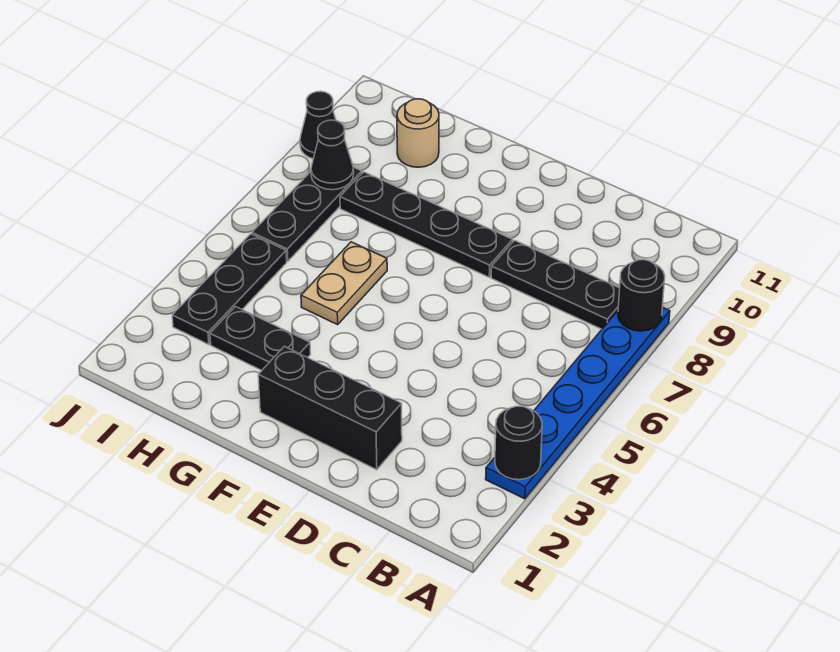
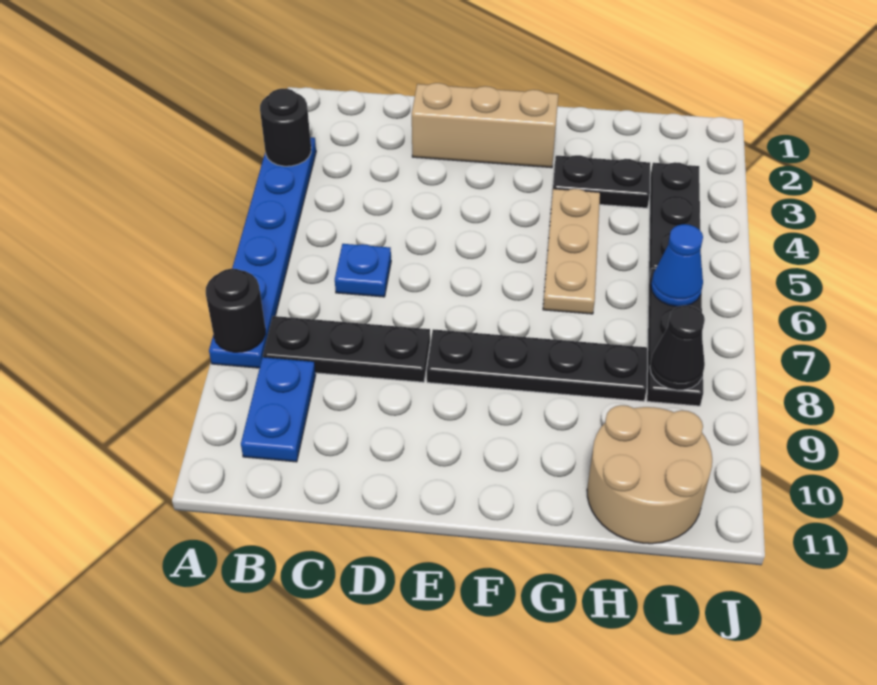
none -> blue plate B9:B10 level 1
none -> blue plate C6 level 1
black brick D2:F2 level 1 -> tan brick D2:F2 level 1
tan plate G5:G6 level 1 -> tan plate G4:G6 level 1
tan round brick H10 level 1 -> tan round brick H10:I11 level 1
none -> blue cone I6 level 2
black cone J9 level 1 -> none

